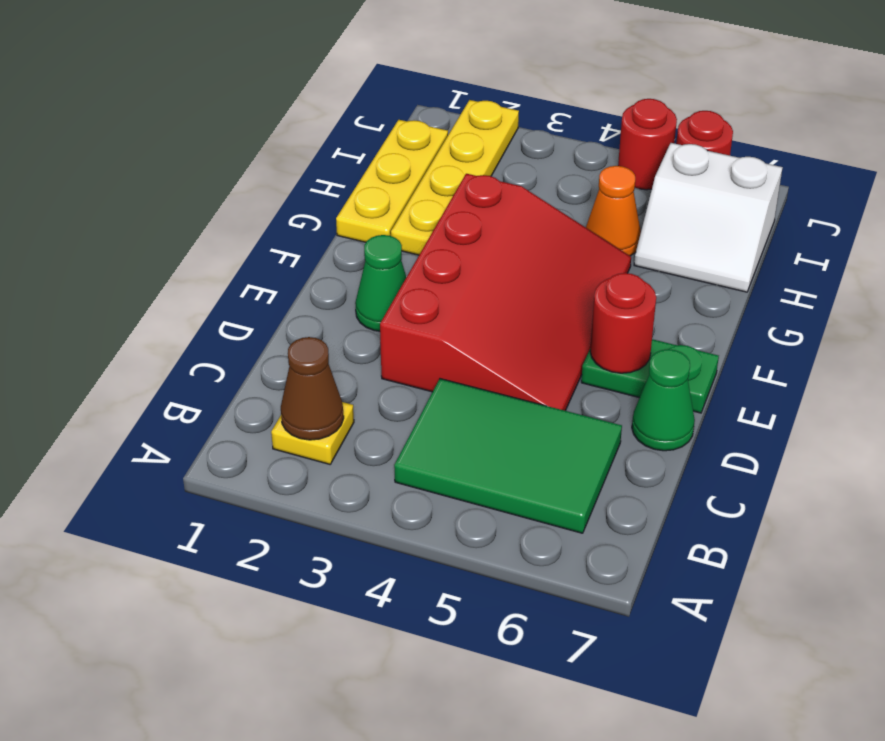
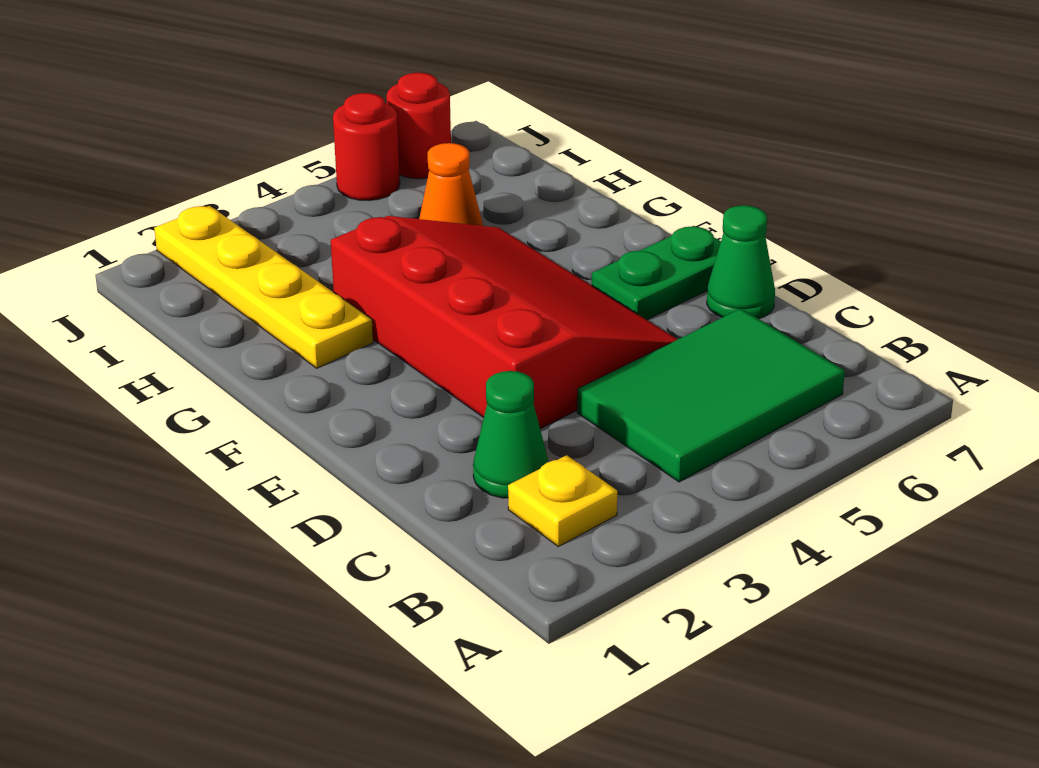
brown cone B2 level 2 -> none
green cone E2 level 1 -> green cone C2 level 1
red round brick E6 level 2 -> none
yellow plate G1:I1 level 1 -> none
white slope H6:I7 level 1 top I -> none

